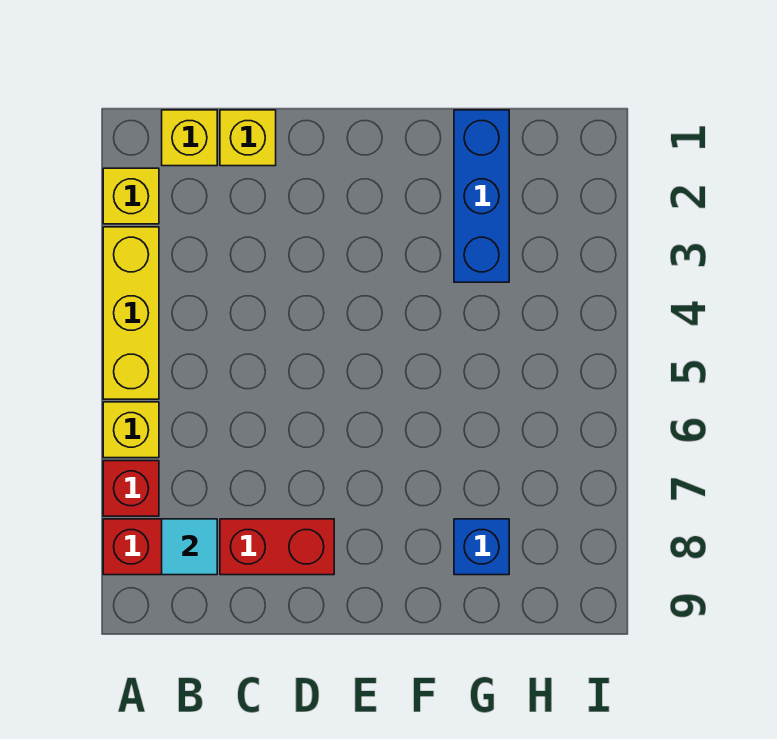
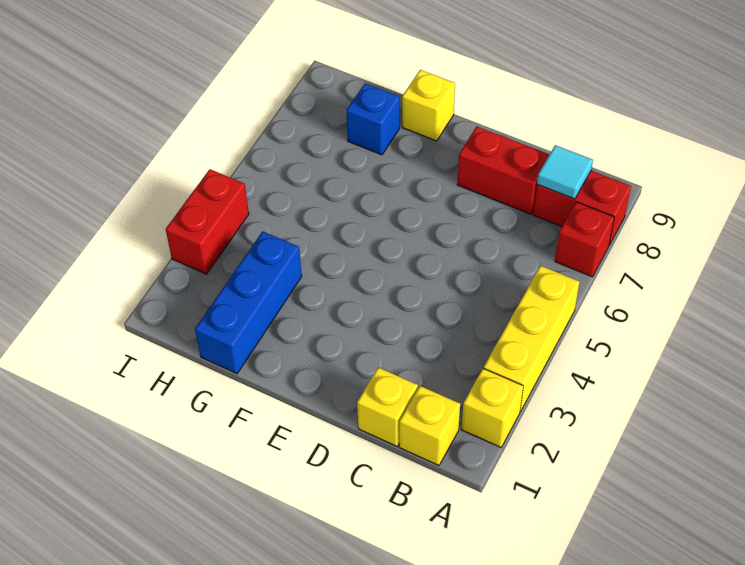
yellow brick A6 level 1 -> yellow brick F9 level 1
none -> red brick I3:I4 level 1

